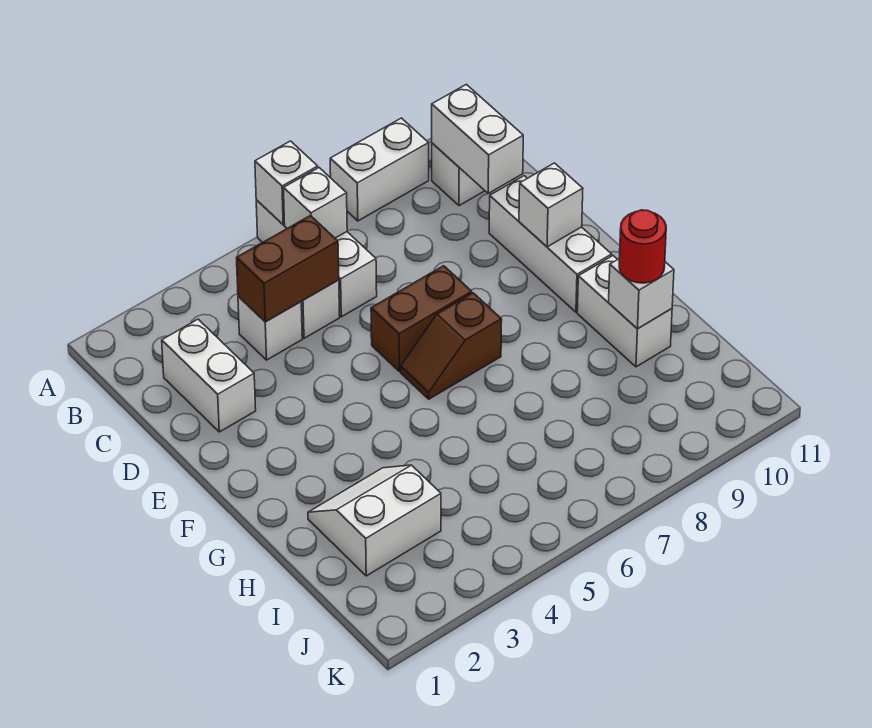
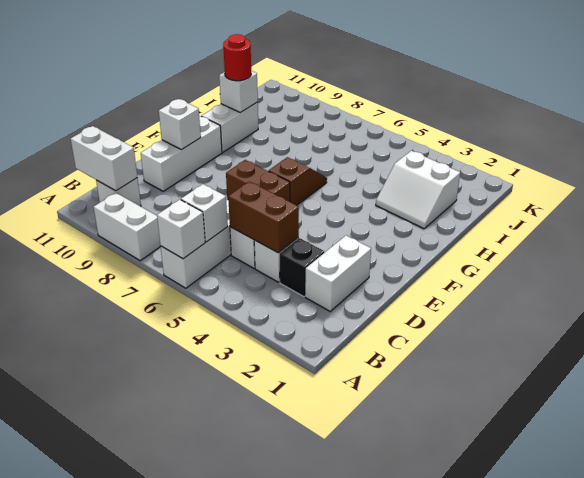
white brick B10:C10 level 2 -> white brick B10:B11 level 2
none -> black brick C3 level 1
brown slope F6:F7 level 1 top 7 -> brown slope F6:G6 level 1 top F

